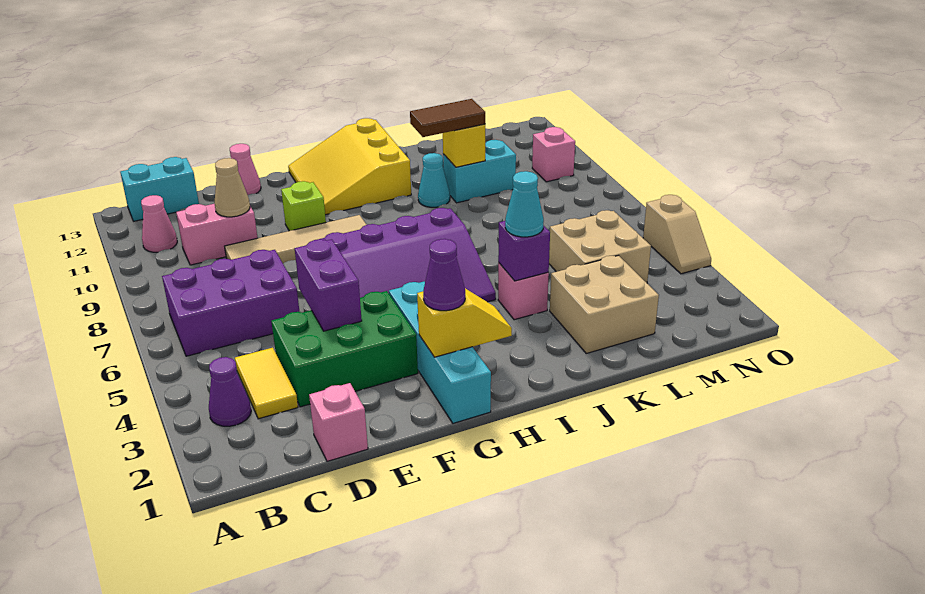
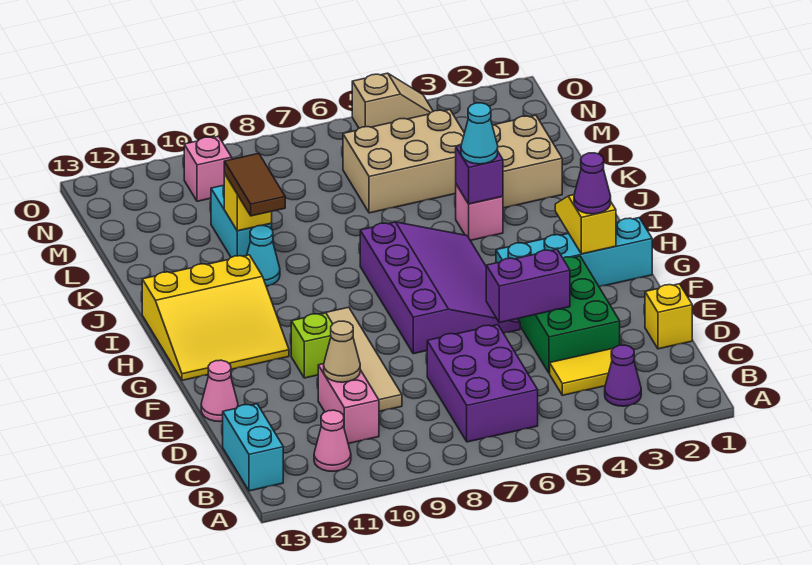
pink brick D1 level 1 -> yellow brick D1 level 1
tan brick L4:M5 level 1 -> tan brick L4:M6 level 1

